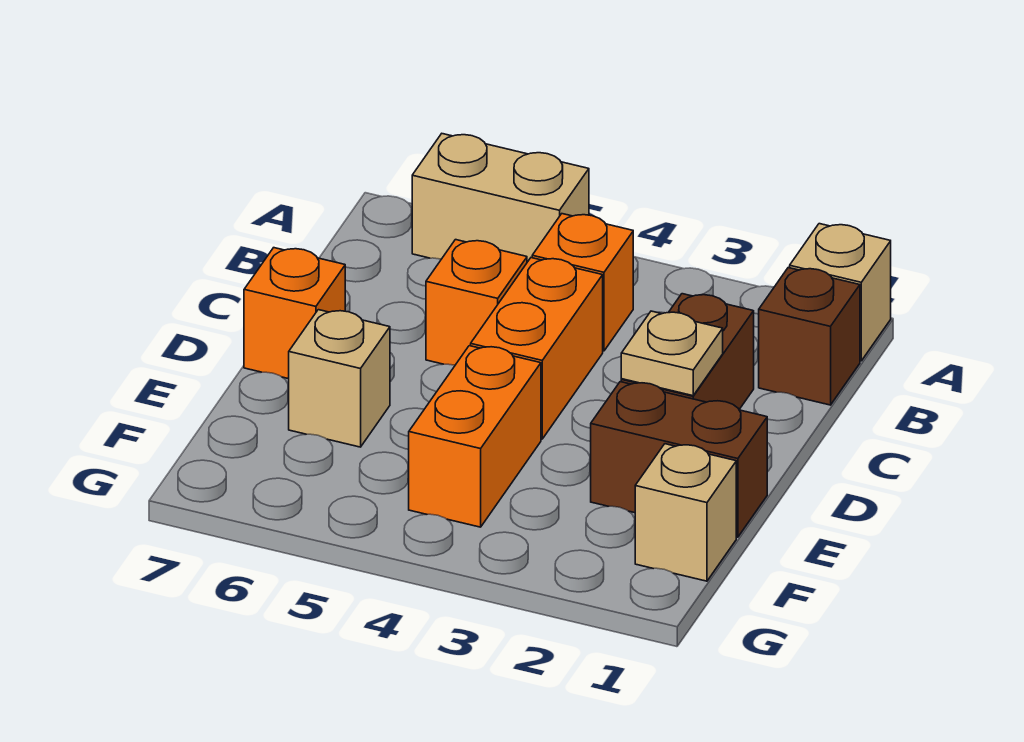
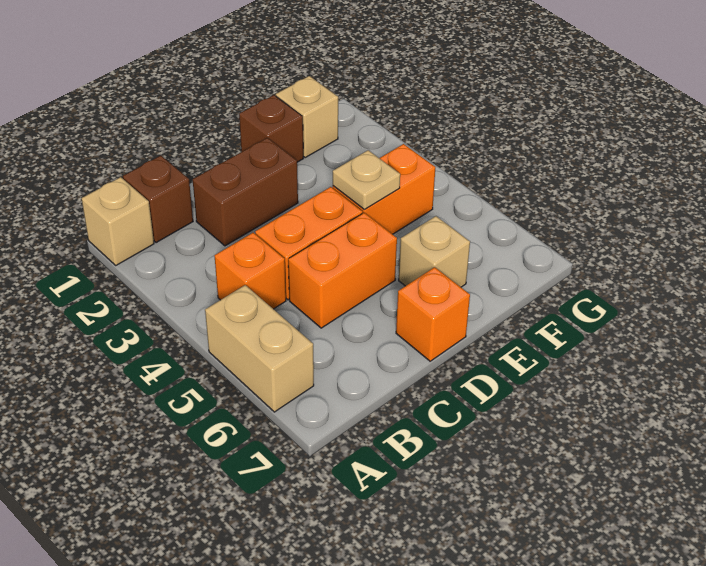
orange brick C5 level 1 -> orange brick C5:D5 level 1
tan plate D2 level 2 -> tan plate E4 level 2
brown brick E1:E2 level 1 -> brown brick E1 level 1

